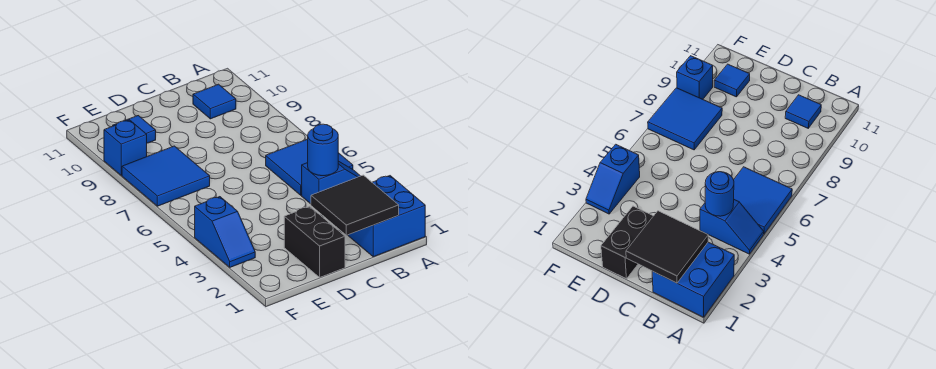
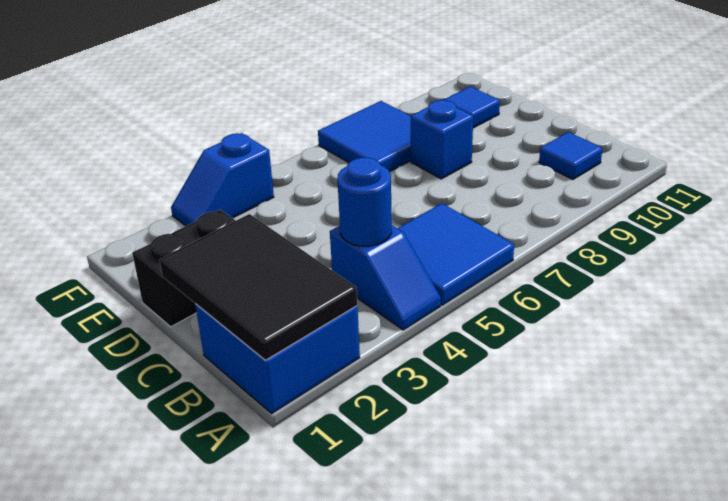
black tile B1:C2 level 2 -> black tile A1:C2 level 2
blue brick F9 level 1 -> blue brick D8 level 1

